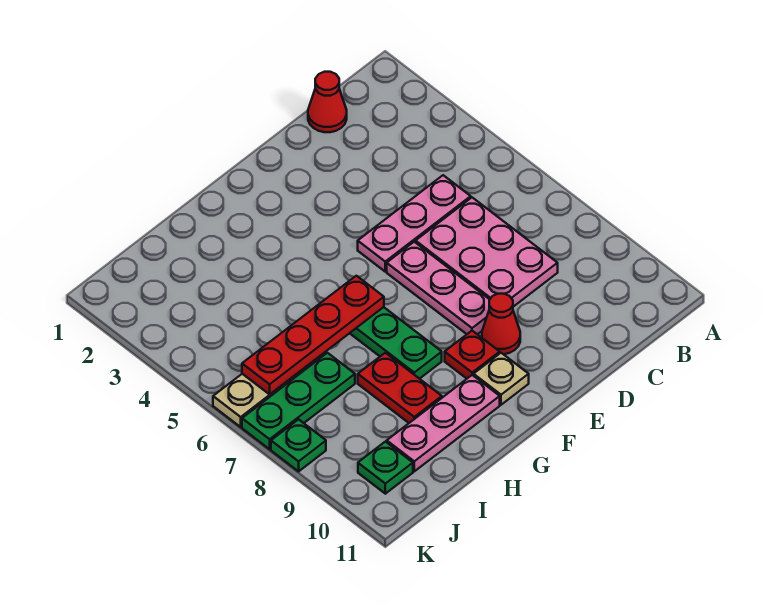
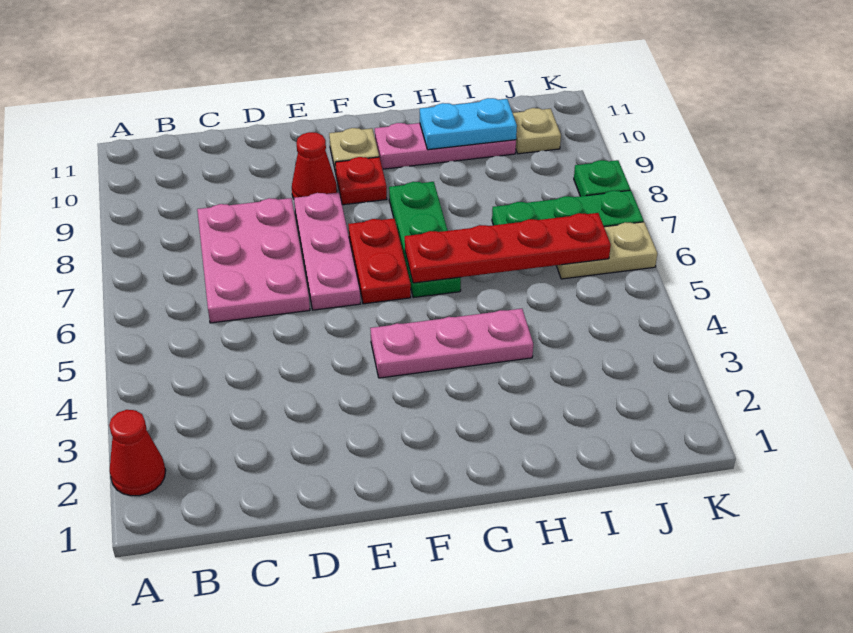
red cone C1 level 1 -> red cone A2 level 1
pink plate C5:E5 level 1 -> pink plate F4:H4 level 1
red plate H8:H9 level 1 -> red plate F6:F7 level 1
none -> cyan plate H10:I10 level 2
green plate J10 level 1 -> tan plate J10 level 1

